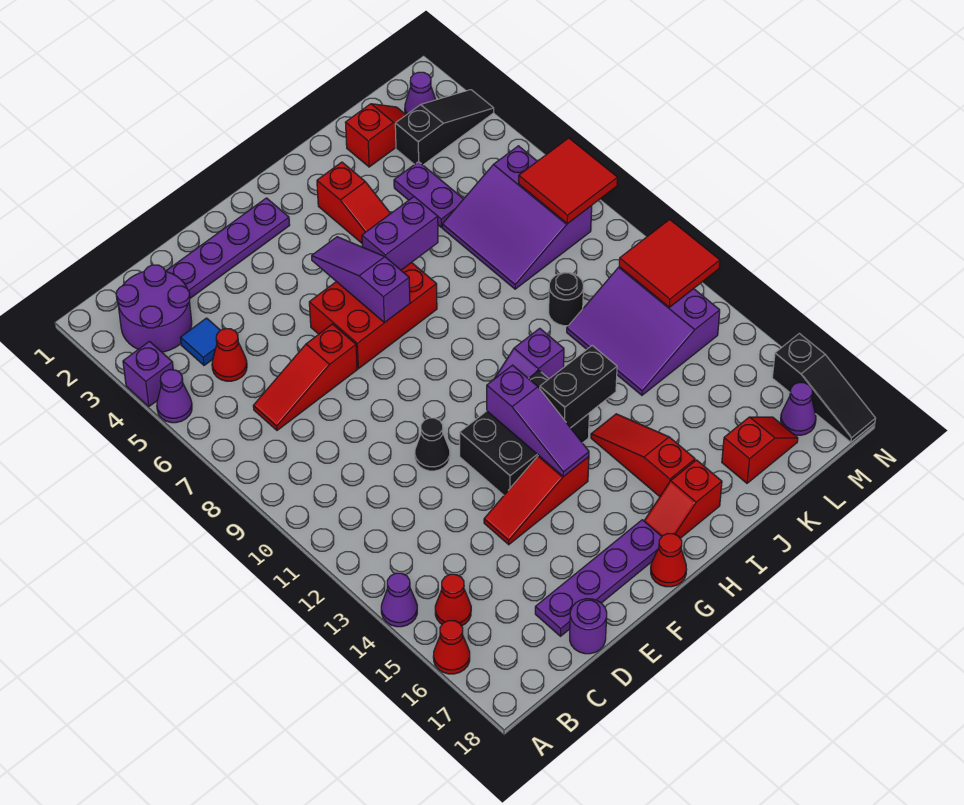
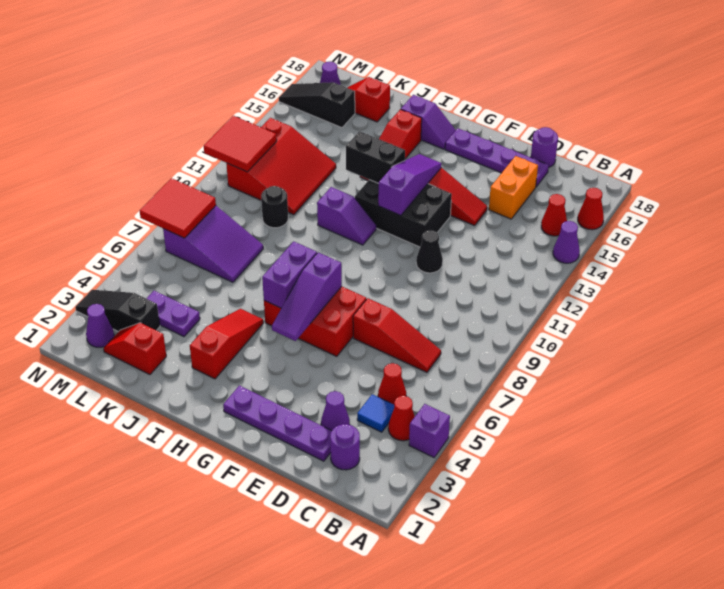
purple cone A5 level 1 -> purple cone D3 level 1
purple round brick B2:C3 level 1 -> purple round brick C2 level 1
none -> orange brick D15:D16 level 1
red cone G18 level 1 -> red cone B4 level 1
purple brick H6:I6 level 2 -> purple brick H6:H7 level 2
red slope H17:I17 level 1 top I -> purple slope H17:I17 level 1 top I
purple plate K4:K5 level 1 -> purple plate K4:L4 level 1
purple slope K6:M8 level 1 top M -> purple slope K7:M8 level 1 top M
purple slope K11:M13 level 1 top M -> red slope K11:M13 level 1 top M
black slope N16:N18 level 1 top 16 -> black slope L16:N16 level 1 top L

